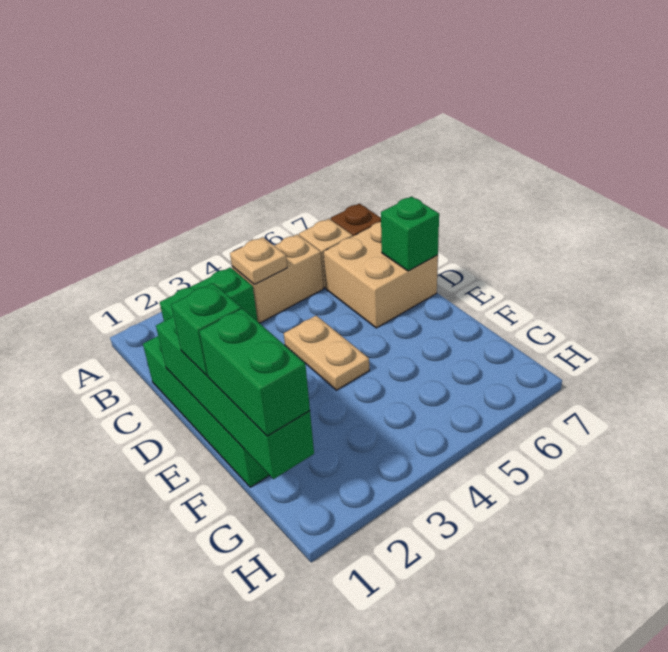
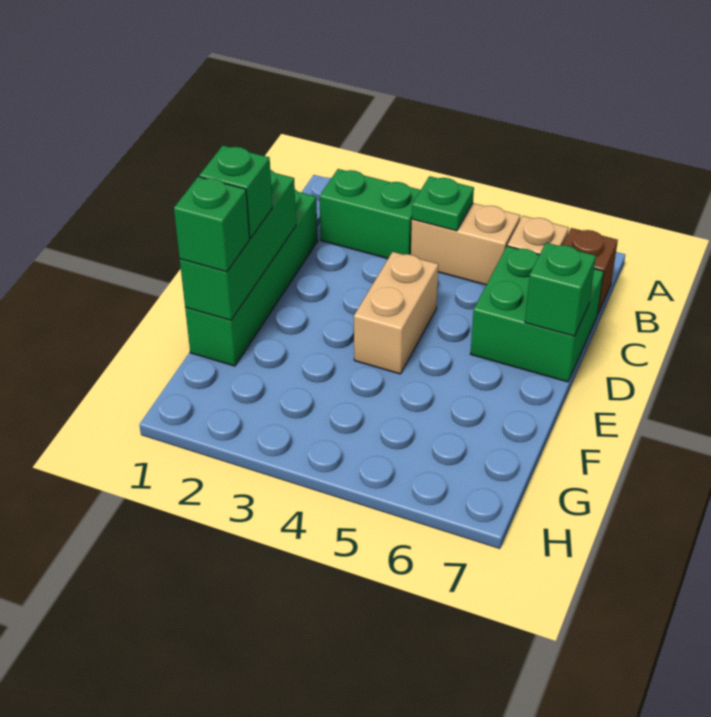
tan plate B4 level 2 -> green plate B4 level 2
tan brick C6:D7 level 1 -> green brick C6:D7 level 1
green brick D1:G1 level 2 -> green brick D1:F1 level 2
tan plate D4:E4 level 1 -> tan brick D4:E4 level 1
green brick F1:G1 level 3 -> green brick F1 level 3

